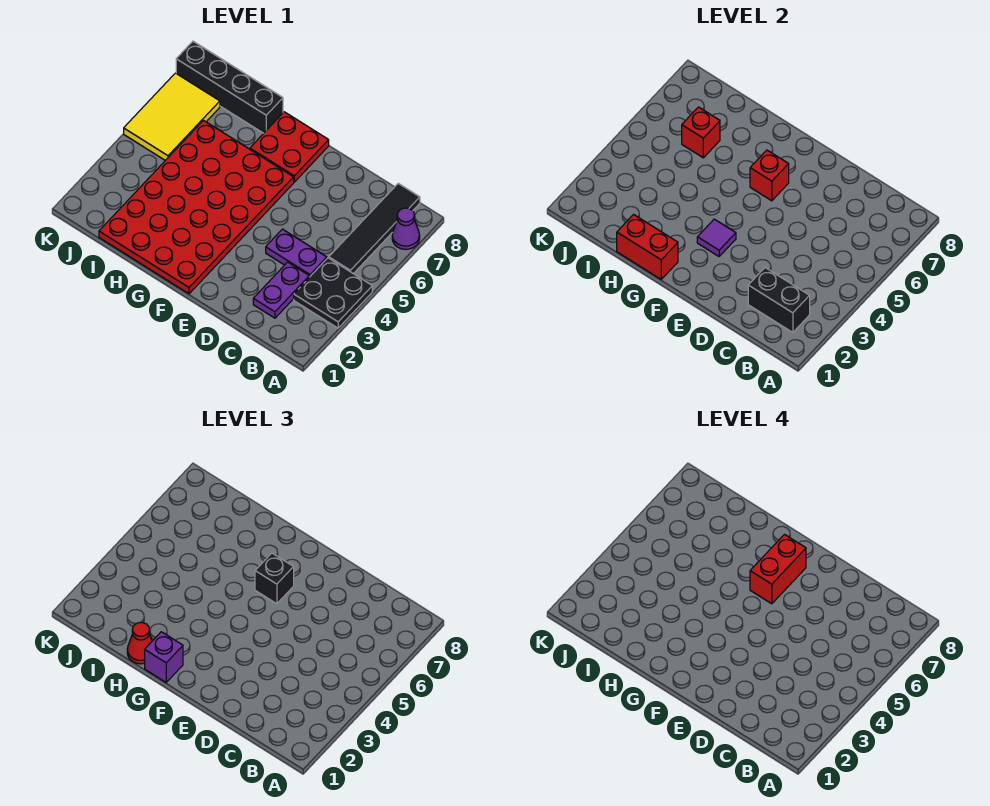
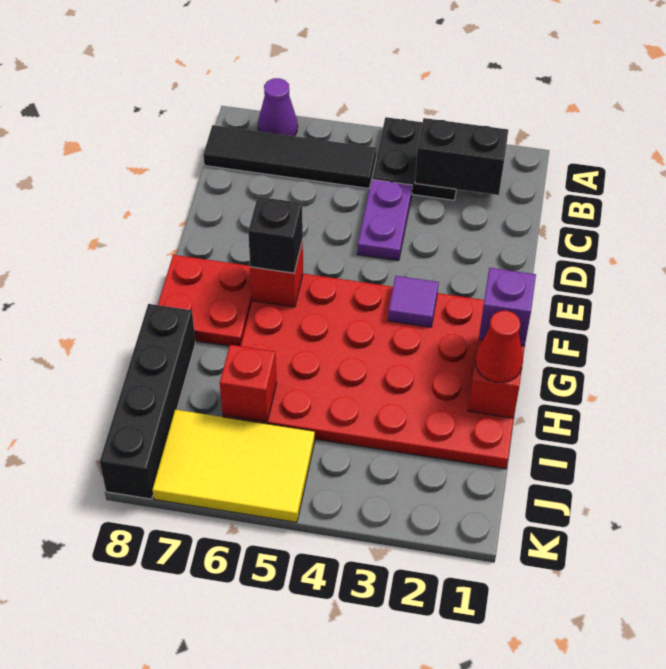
black brick B2:C2 level 2 -> black brick B2:B3 level 2
purple plate C2:C3 level 1 -> none
red brick F6:F7 level 4 -> none

